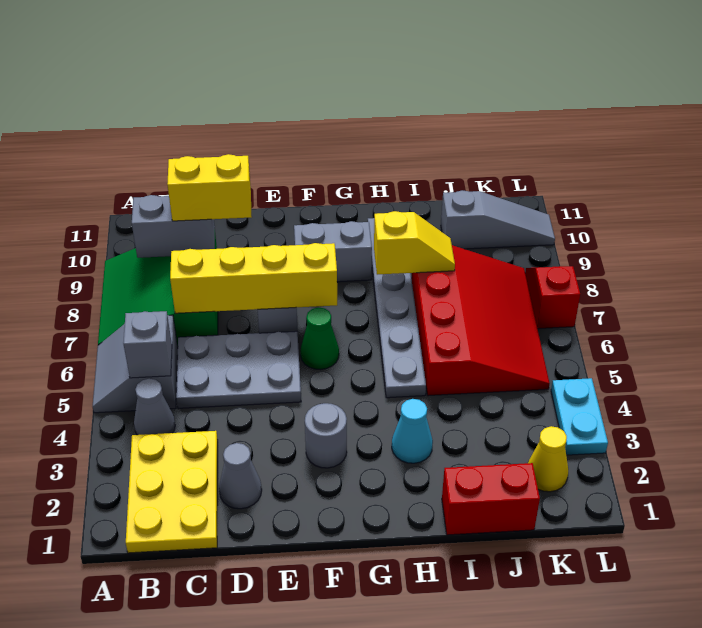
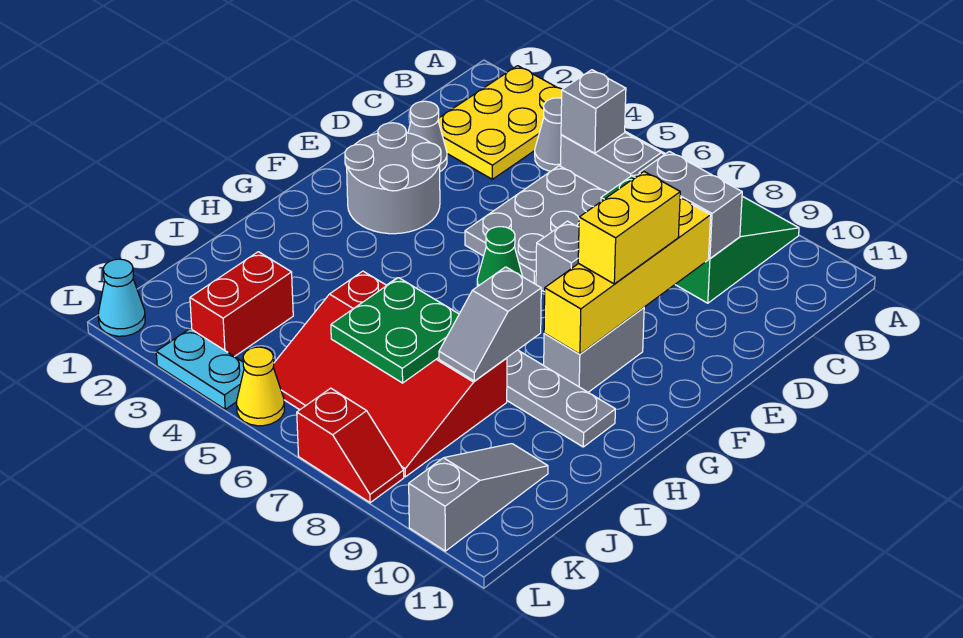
yellow plate B1:C3 level 1 -> yellow plate A2:C3 level 1
grey brick B9:C9 level 2 -> grey brick C8:C9 level 2
yellow brick C7:F7 level 2 -> yellow brick D9:G9 level 2
yellow brick C9:D9 level 3 -> yellow brick E9:F9 level 3
grey round brick F3 level 1 -> grey round brick E2:F3 level 1
cyan cone H3 level 1 -> cyan cone L1 level 1
yellow slope H8:I8 level 2 top H -> grey slope H8:I8 level 2 top H
red brick I1:J1 level 1 -> red brick J3:K3 level 1
none -> green plate I6:J7 level 2
grey slope J10:L10 level 1 top J -> grey slope J10:L10 level 1 top L
yellow cone K2 level 1 -> yellow cone L5 level 1

